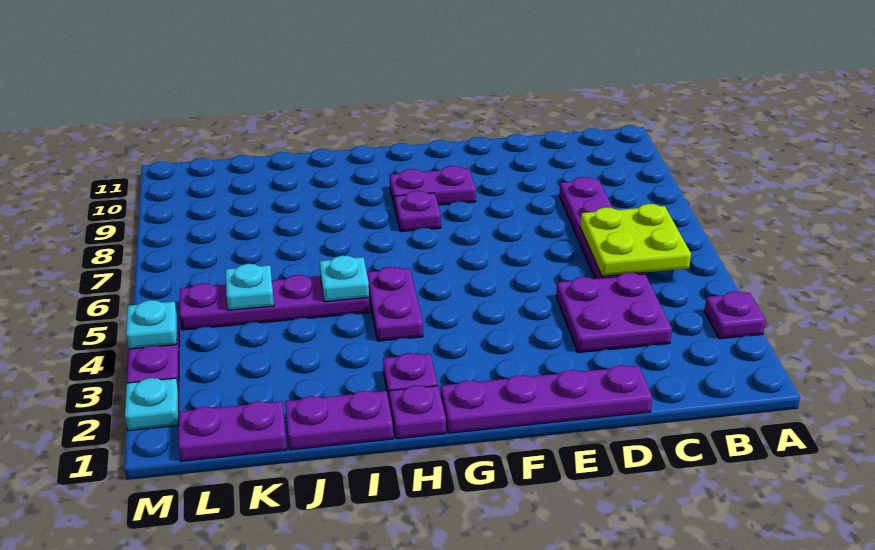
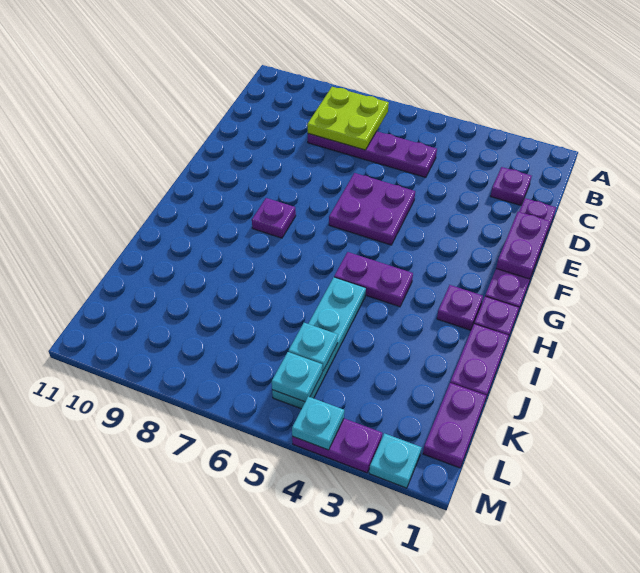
purple plate A3 level 1 -> purple plate C2 level 1
lime plate B5:C6 level 2 -> lime plate B7:C8 level 2
purple plate C3:D4 level 1 -> purple plate E5:F6 level 1
purple plate F9:G9 level 1 -> purple plate E1:F1 level 2
purple plate I5:L5 level 1 -> cyan plate I5:L5 level 1
cyan plate I5 level 2 -> cyan plate L5 level 2

